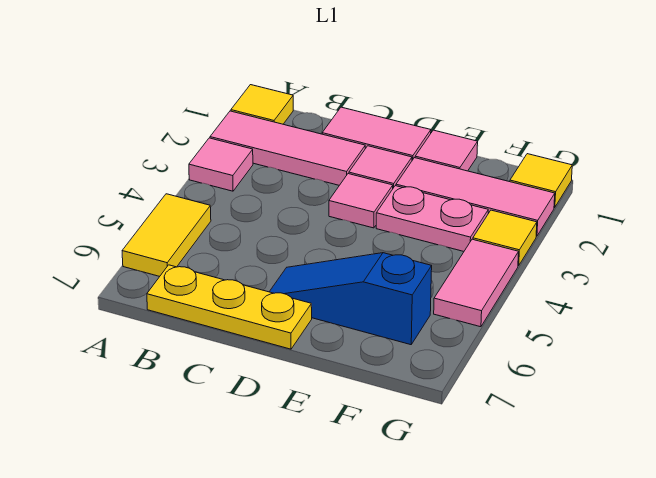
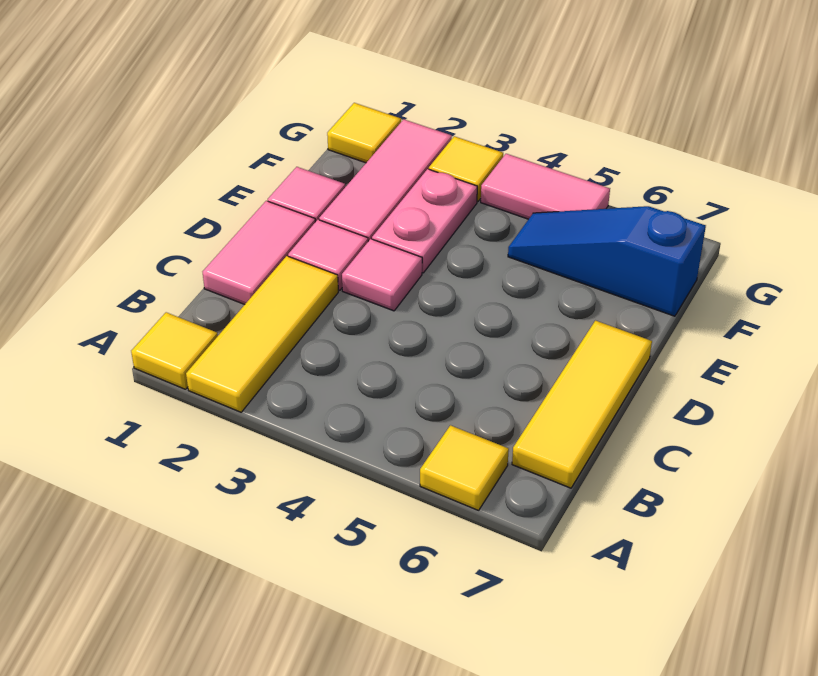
pink tile A2:C2 level 1 -> yellow tile A2:C2 level 1
pink tile A3 level 1 -> none
yellow tile A5:A6 level 1 -> yellow tile A6 level 1
yellow plate B7:D7 level 1 -> yellow tile B7:D7 level 1
blue slope D6:F6 level 1 top F -> blue slope F5:F7 level 1 top 7

